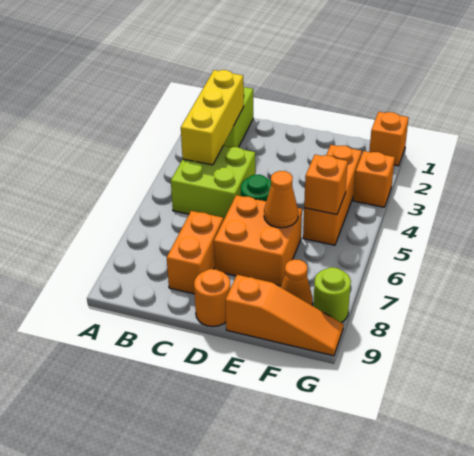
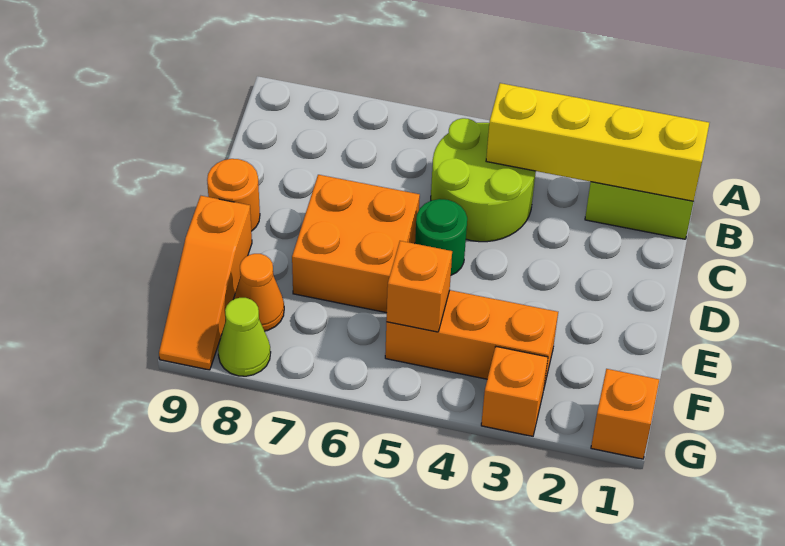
yellow brick B2:B4 level 2 -> yellow brick B1:B4 level 2
lime brick B4:C5 level 1 -> lime round brick B4:C5 level 1
orange brick C7:C8 level 1 -> none
orange cone E6 level 2 -> none
lime round brick G8 level 1 -> lime cone G8 level 1

